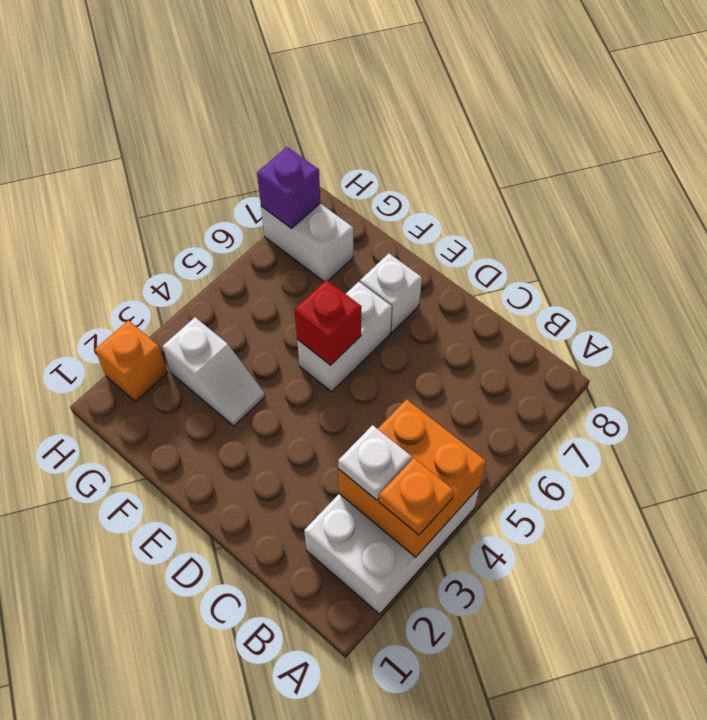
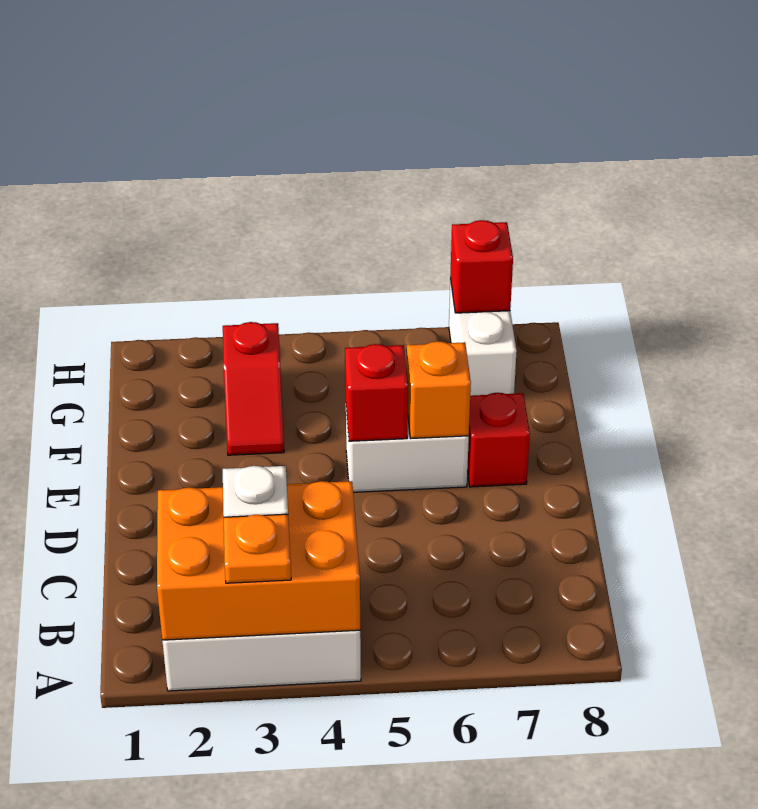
orange brick A3:B4 level 2 -> orange brick A2:B4 level 2
white brick E7 level 1 -> red brick E7 level 1
white slope F3:G3 level 1 top G -> red slope F3:G3 level 1 top G
orange brick H2 level 1 -> orange brick E6 level 2
purple brick H7 level 2 -> red brick H7 level 2

